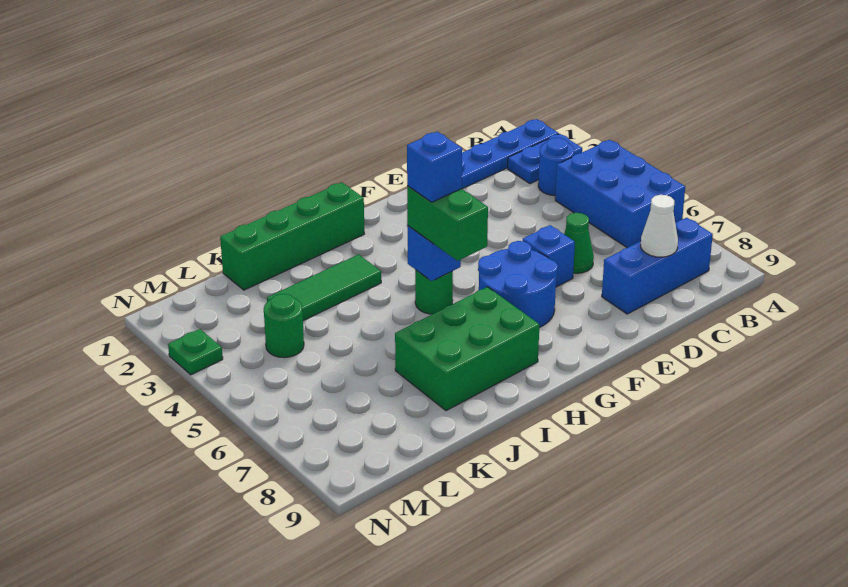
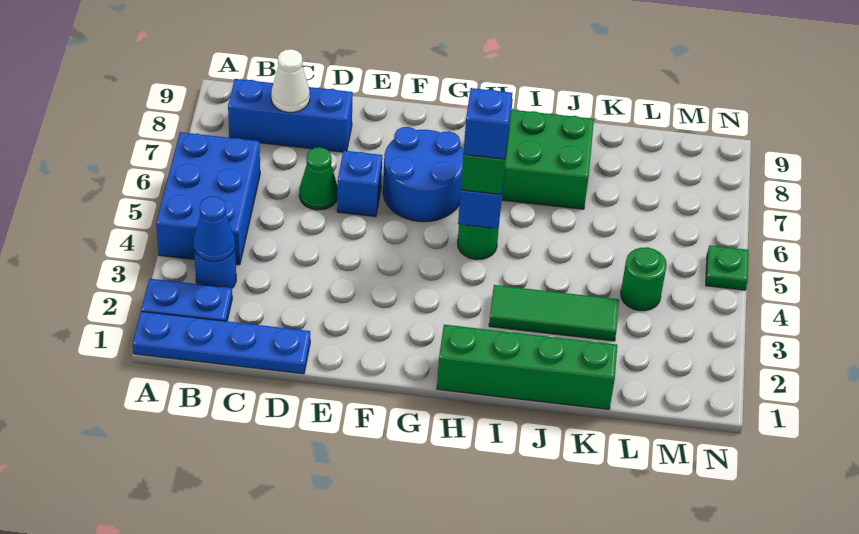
none -> blue cone B3 level 2
green plate N3 level 1 -> green plate N5 level 1

